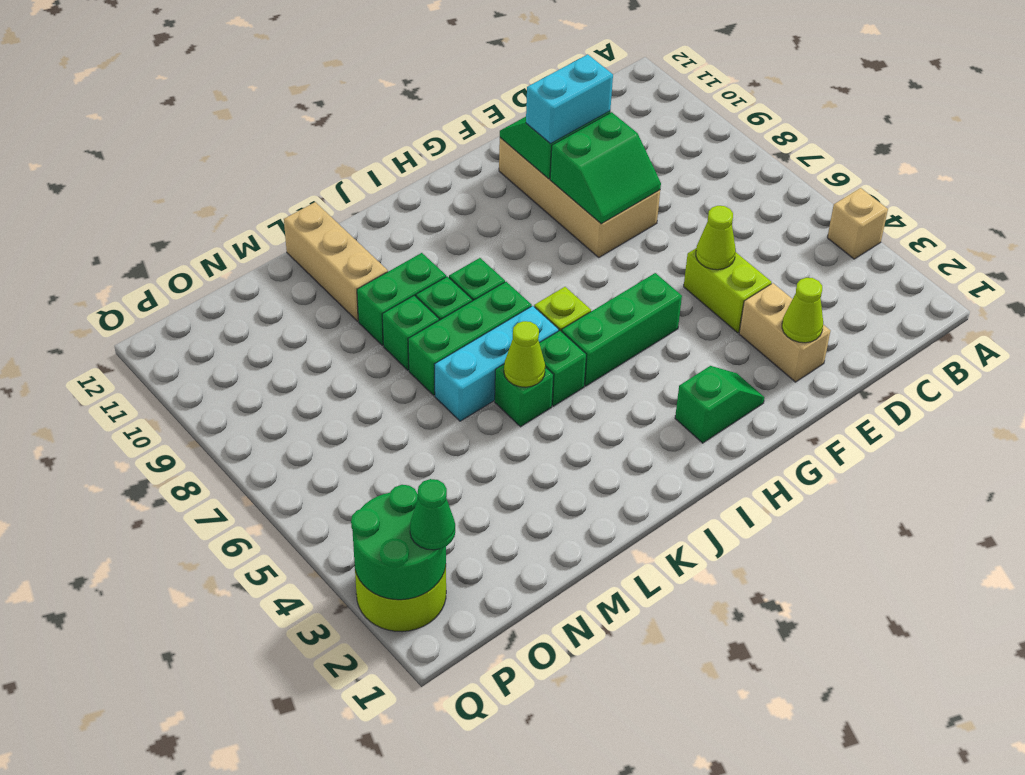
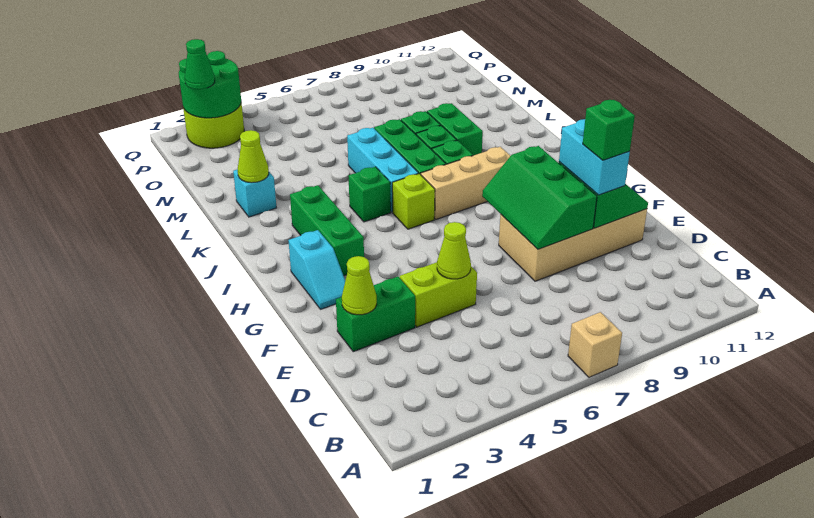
tan brick A4 level 1 -> tan brick A7 level 1
tan brick E2:E3 level 1 -> green brick E2:E3 level 1
green slope E8:F9 level 2 top 9 -> green slope E8:G9 level 2 top 9
green slope G2:H2 level 1 top H -> cyan slope G2:H2 level 1 top H
green brick G5:I5 level 1 -> green brick H3:J3 level 1
green brick K5 level 1 -> green brick E10 level 4
lime cone K5 level 2 -> lime cone L2 level 2
none -> cyan brick L2 level 1
tan brick L10:L12 level 1 -> tan brick I7:I9 level 1

